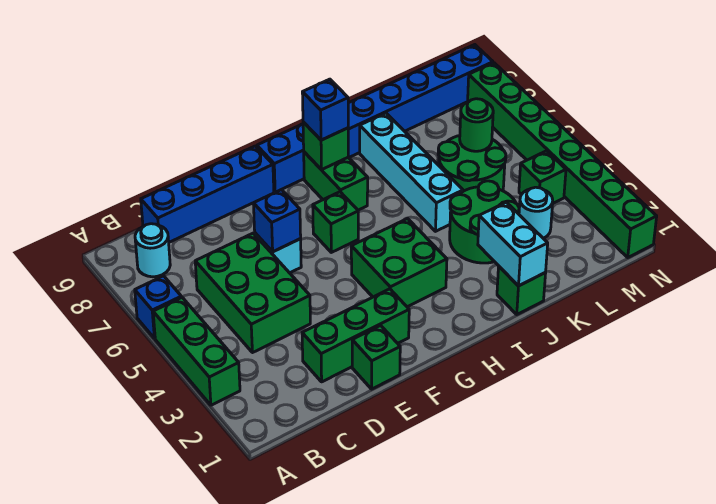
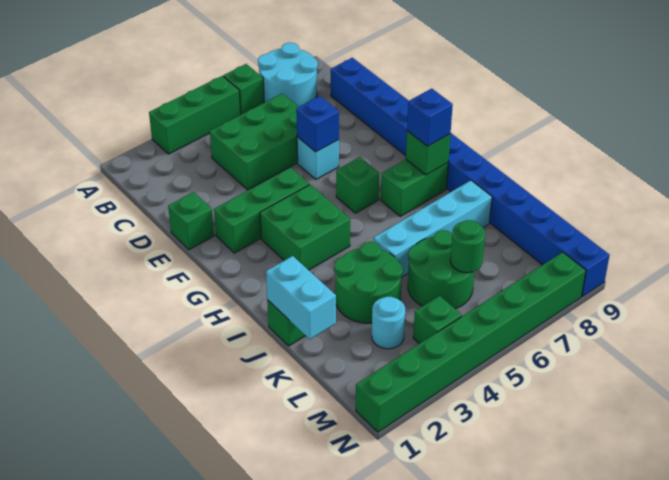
blue brick A6 level 1 -> green brick A6 level 1
cyan round brick B8 level 1 -> cyan round brick A7:B8 level 1
green brick D2:F2 level 1 -> green brick F2:F4 level 1
cyan brick J1:J2 level 2 -> cyan brick J1:K1 level 2

